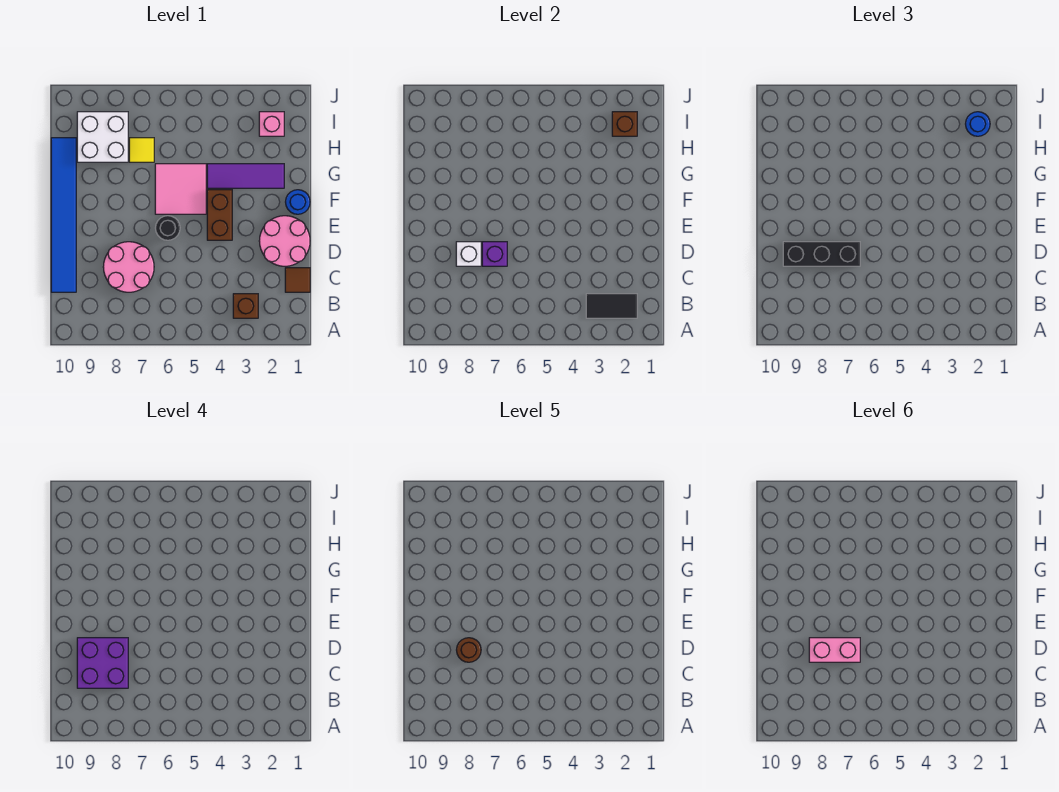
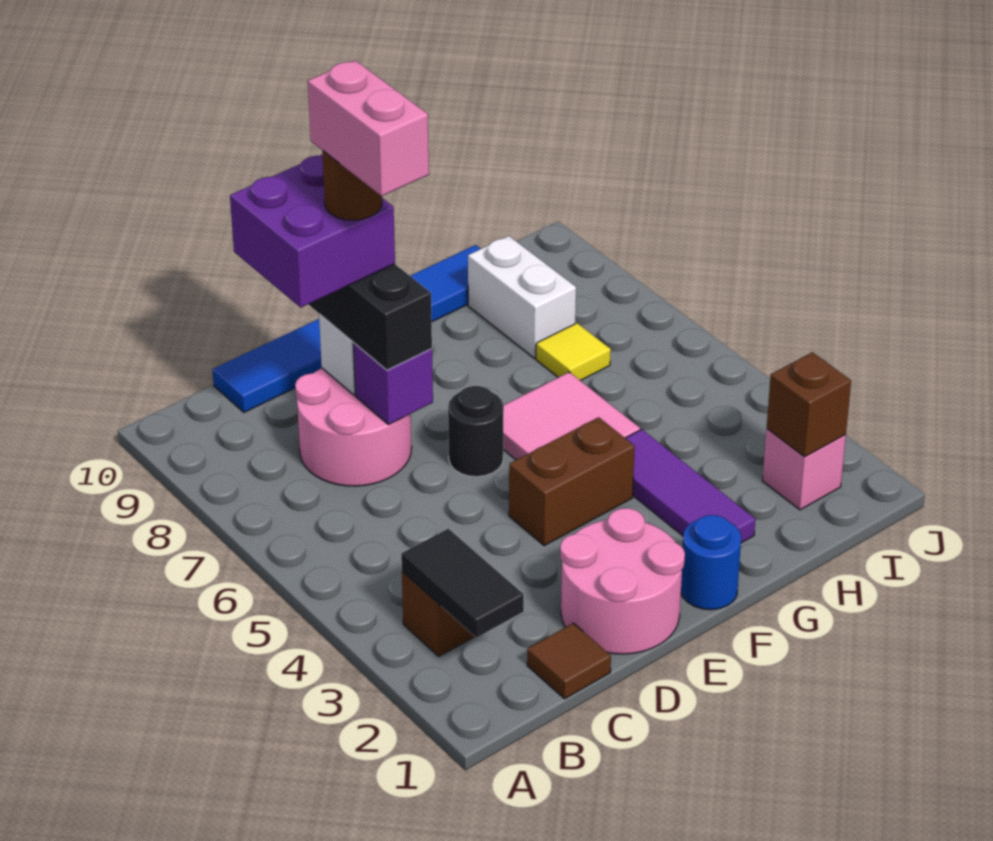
white brick H8:I9 level 1 -> white brick H8:H9 level 1
blue round brick I2 level 3 -> none

